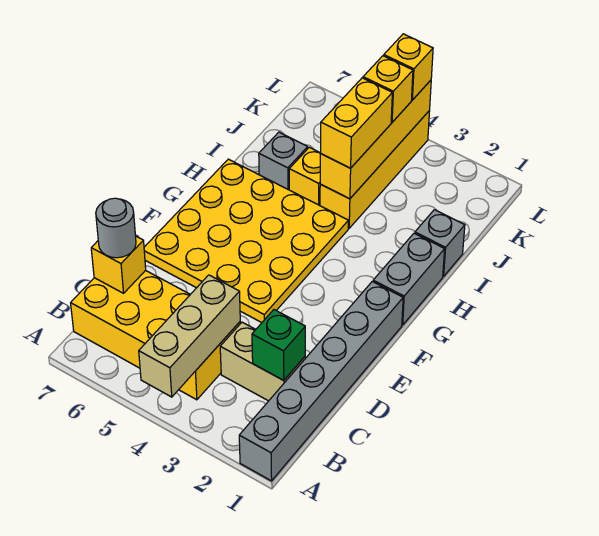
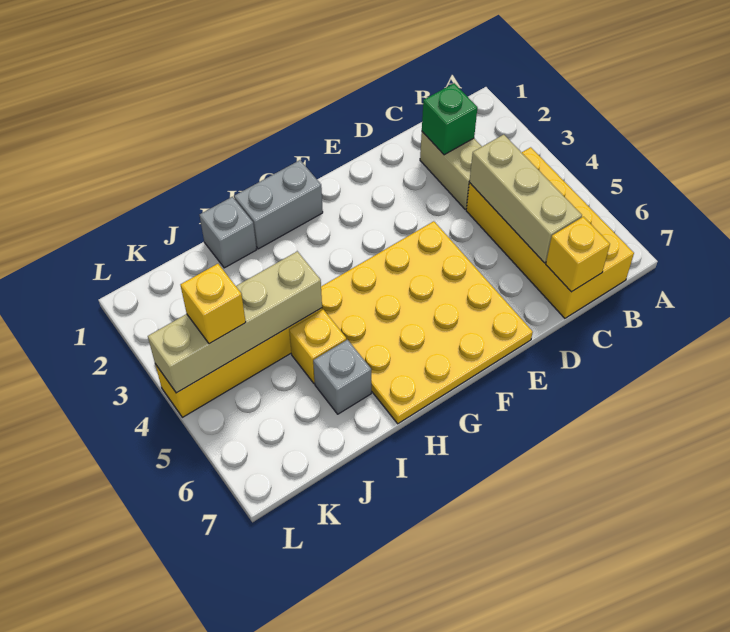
grey brick A1:F1 level 1 -> none
tan brick A4:C4 level 2 -> tan brick C4:C6 level 2
grey round brick C7 level 3 -> none
yellow brick I4:L4 level 2 -> tan brick I4:L4 level 2
yellow brick I4:J4 level 3 -> none
yellow brick L4 level 3 -> none

